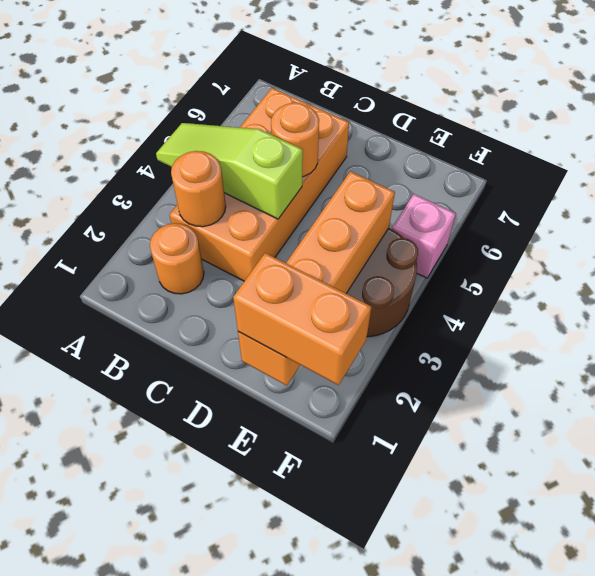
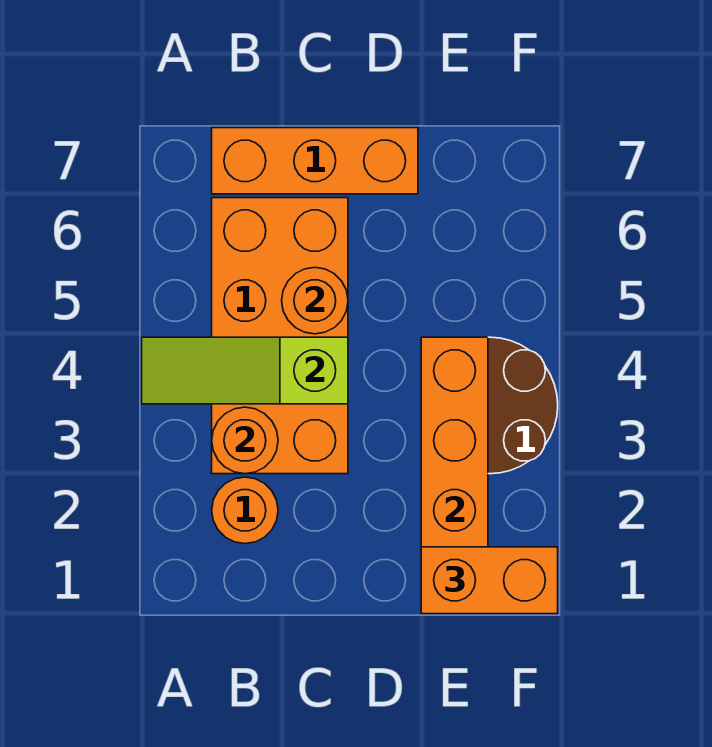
none -> orange brick B7:D7 level 1
pink brick F5 level 1 -> none

